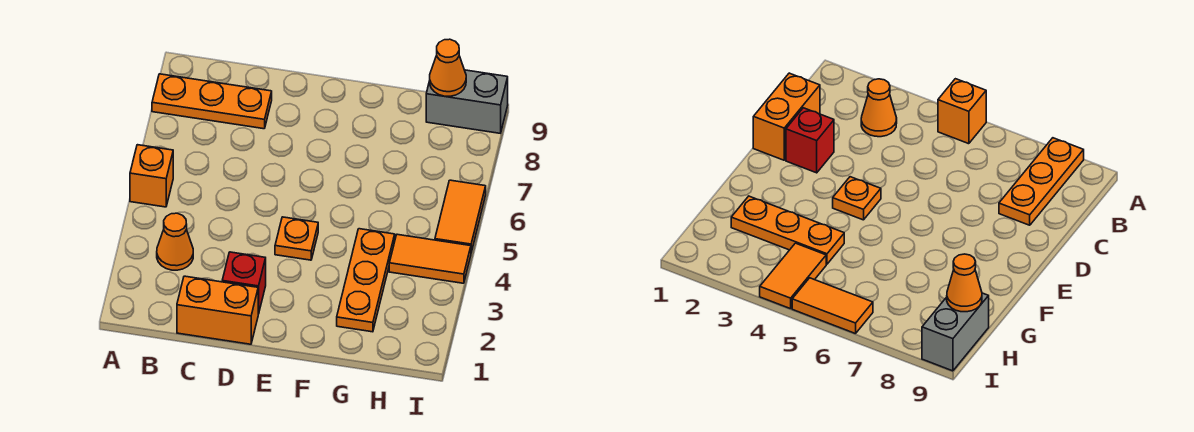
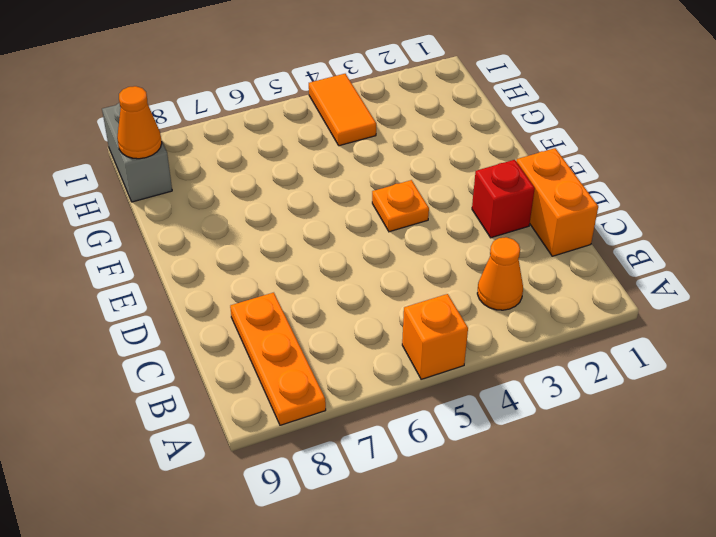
orange plate G2:G4 level 1 -> none
orange tile I5:I6 level 1 -> none

